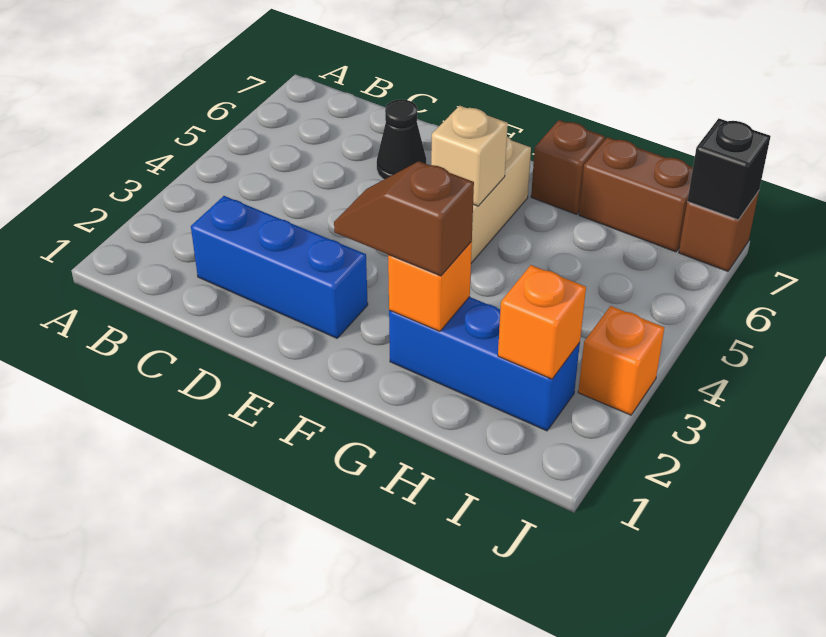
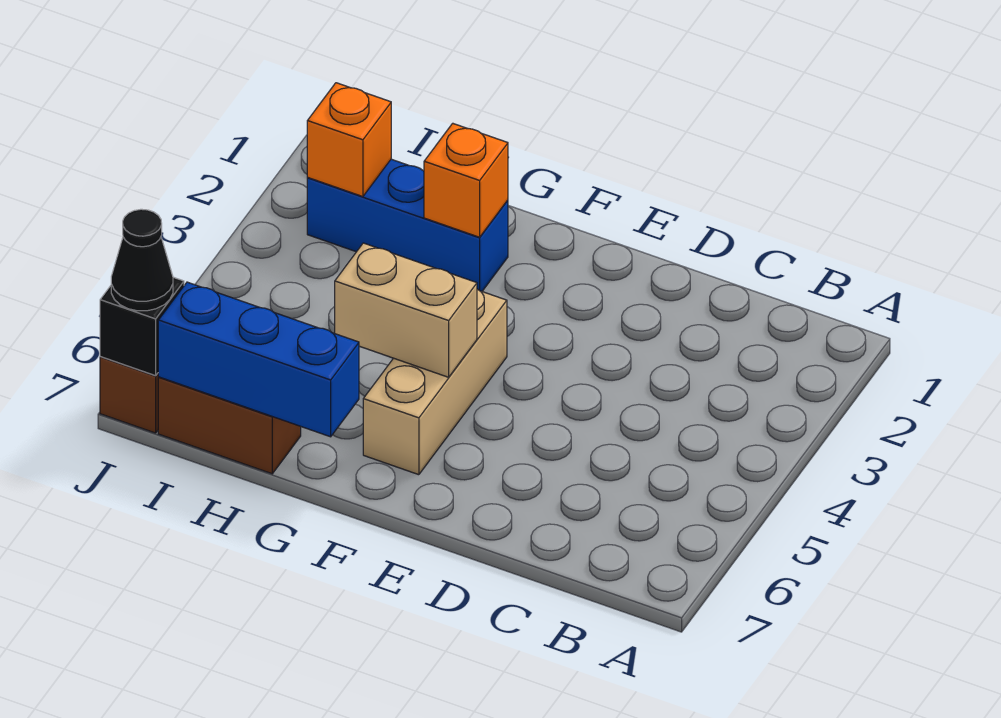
blue brick C2:E2 level 1 -> blue brick G7:I7 level 2
black cone D6 level 1 -> black cone J7 level 3
brown slope F2:G2 level 3 top G -> none
tan brick F5 level 2 -> tan brick F5:G5 level 2
brown brick G7 level 1 -> none
orange brick J3 level 1 -> none

